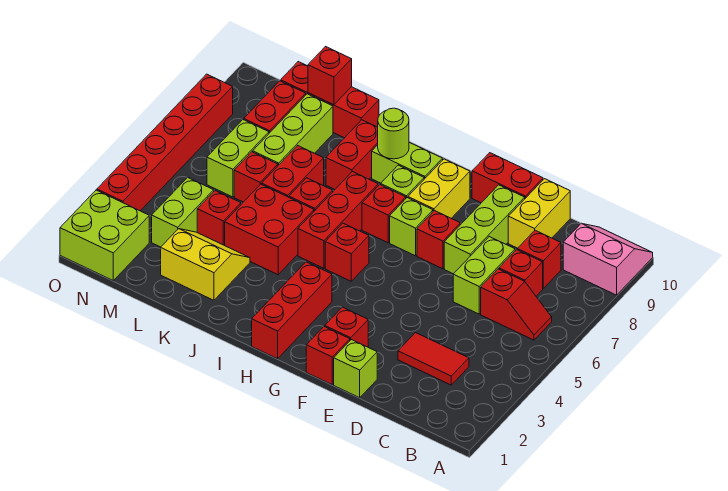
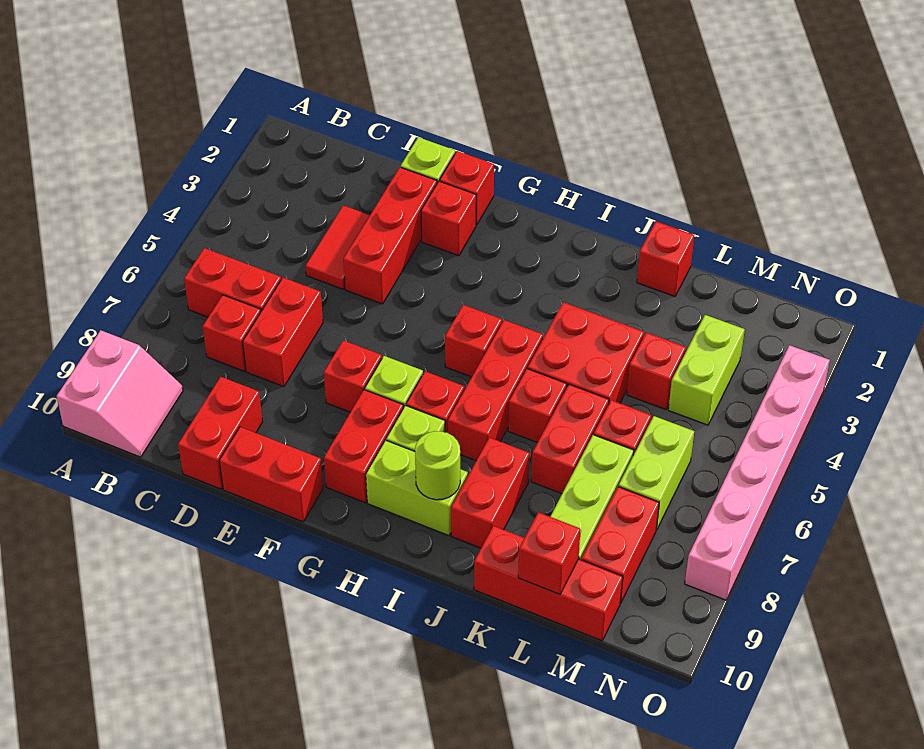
pink slope A9:B10 level 1 top 9 -> pink slope A9:B10 level 1 top A
red slope B6:C6 level 1 top C -> red brick B6:C6 level 1
red tile C3:D3 level 1 -> red tile D3:D4 level 1
red brick C8 level 1 -> red brick K1 level 1
lime brick D6:D7 level 1 -> red brick D6:D7 level 1
yellow brick D9:D10 level 1 -> red brick D9:D10 level 1
lime brick E7:E9 level 1 -> none
yellow brick G8:G9 level 1 -> red brick G8:G9 level 1
red brick H1:H3 level 1 -> red brick E2:E4 level 1
yellow slope K2:L3 level 1 top 2 -> none
lime brick N1:O2 level 1 -> none
red brick O3:O8 level 1 -> pink brick O3:O8 level 1

